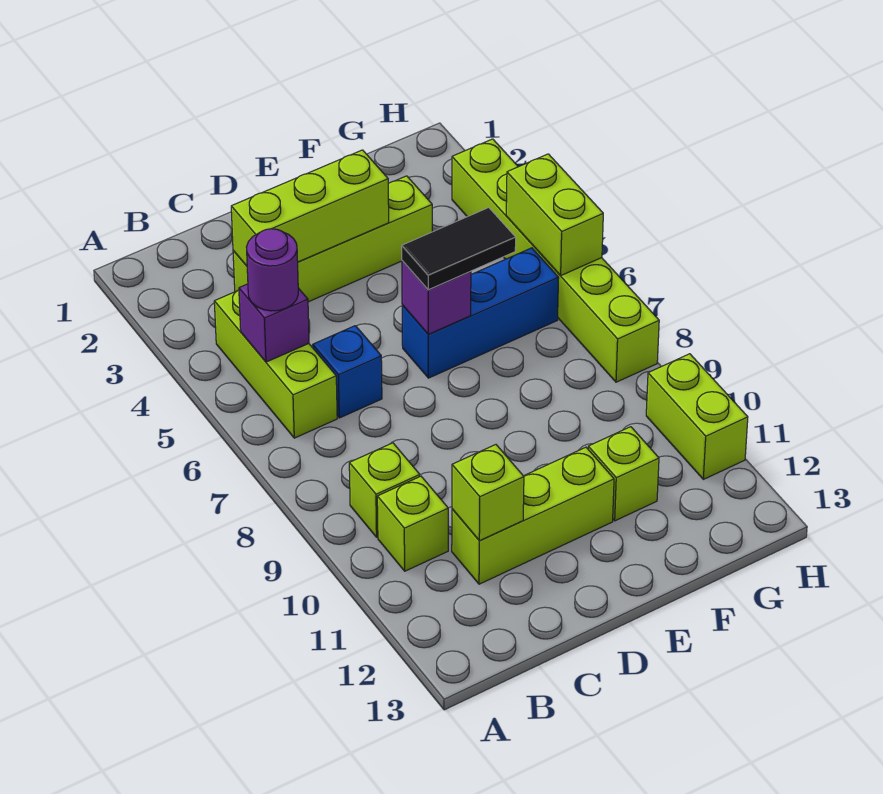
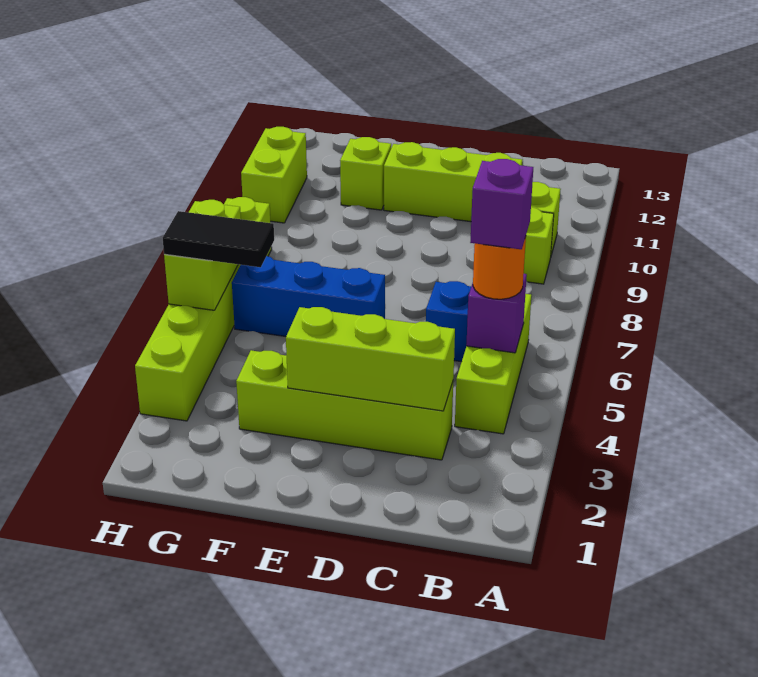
purple round brick B5 level 3 -> orange round brick B5 level 3
lime brick C11 level 2 -> none
purple brick E6 level 2 -> purple brick B5 level 4
black tile E6:F6 level 3 -> black tile G5:H5 level 3

